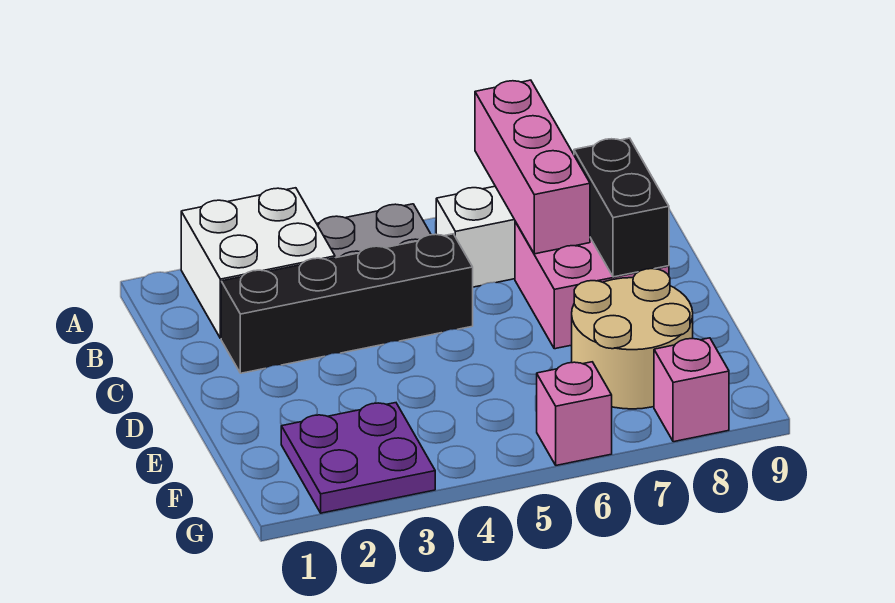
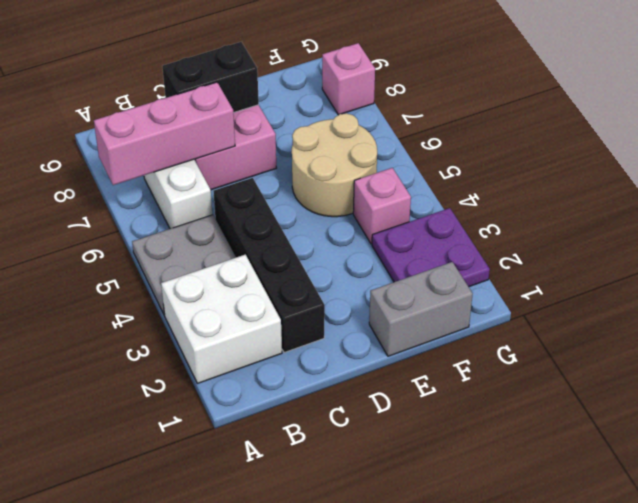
none -> grey brick E1:F1 level 1
tan round brick E7:F8 level 1 -> tan round brick E5:F6 level 1
pink brick G6 level 1 -> pink brick F4 level 1

